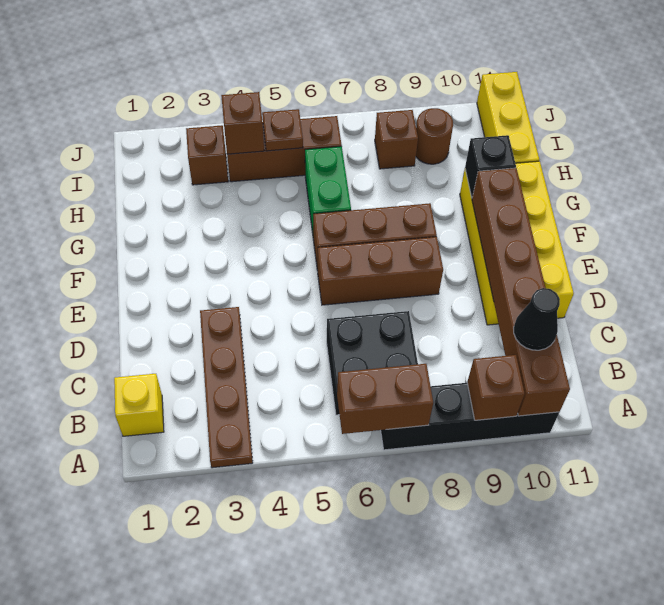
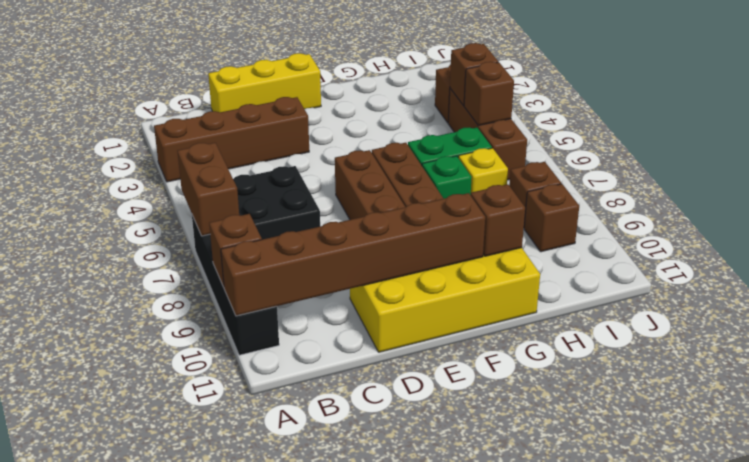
brown plate A3:D3 level 1 -> brown brick A3:D3 level 1
yellow brick B1 level 1 -> yellow brick H7 level 1
black cone B10 level 3 -> none
none -> green brick G7 level 1
black brick G10 level 2 -> brown brick G10 level 2
yellow brick H11:J11 level 1 -> yellow brick C1:E1 level 1
brown plate I5 level 2 -> brown brick I5 level 2
brown round brick I9 level 1 -> brown brick I9 level 1

